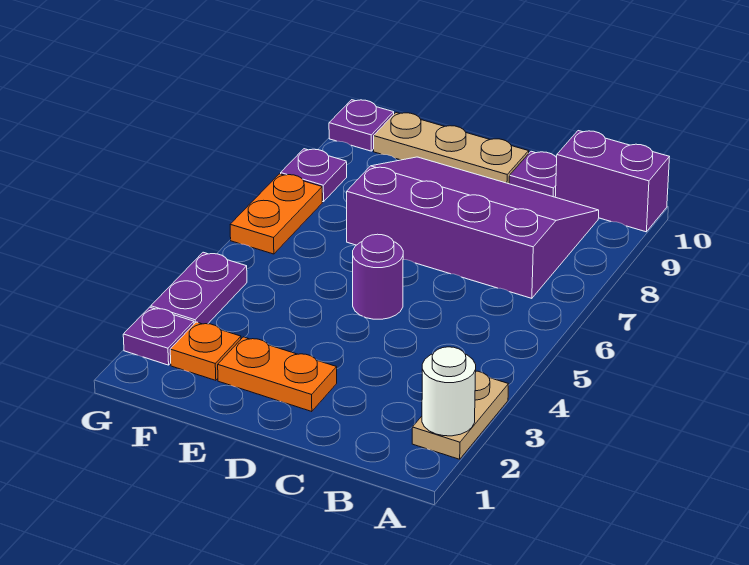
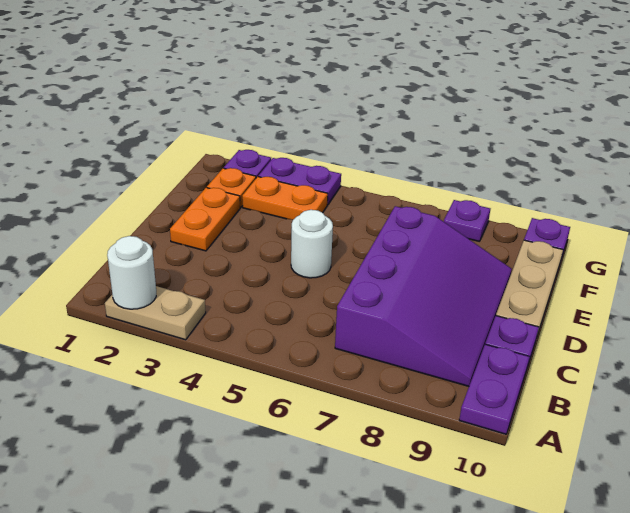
purple brick A10:B10 level 1 -> purple plate A10:B10 level 1
purple round brick D5 level 1 -> white round brick D5 level 1
orange plate G6:G7 level 1 -> orange plate F3:F4 level 1

